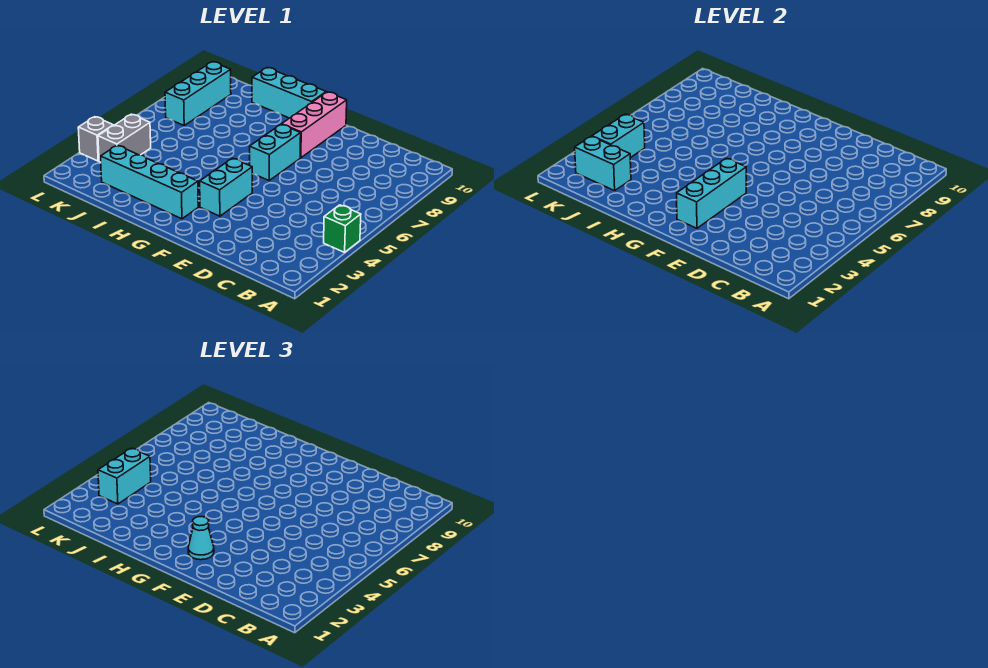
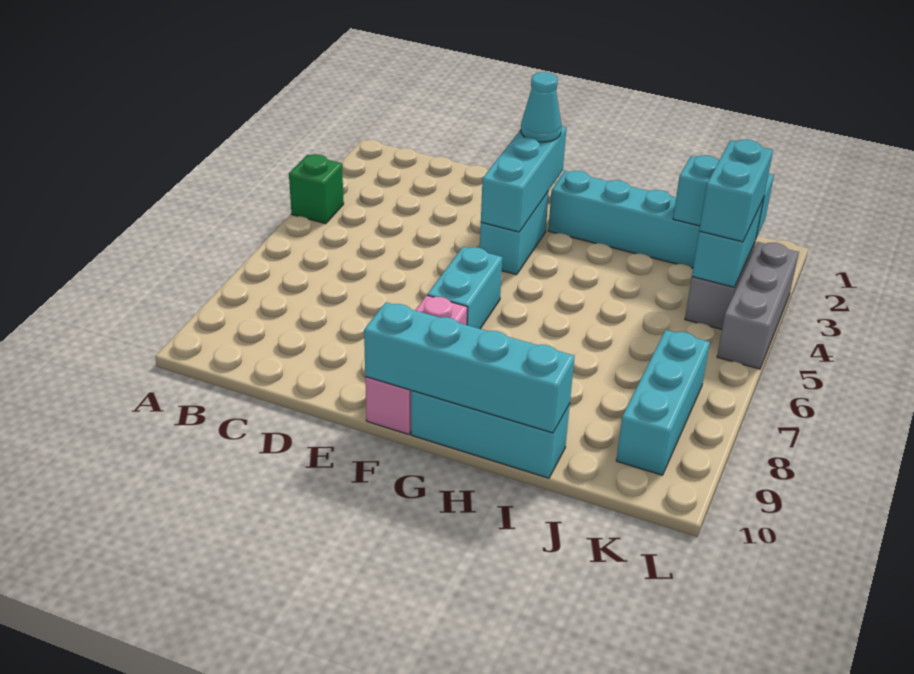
none -> cyan brick F10:I10 level 2
grey brick L3 level 1 -> grey brick L3:L5 level 1

